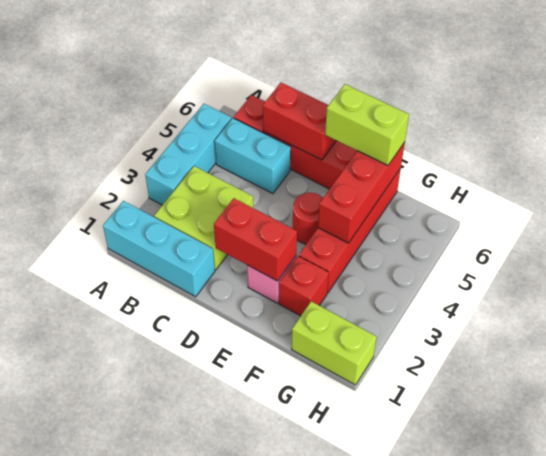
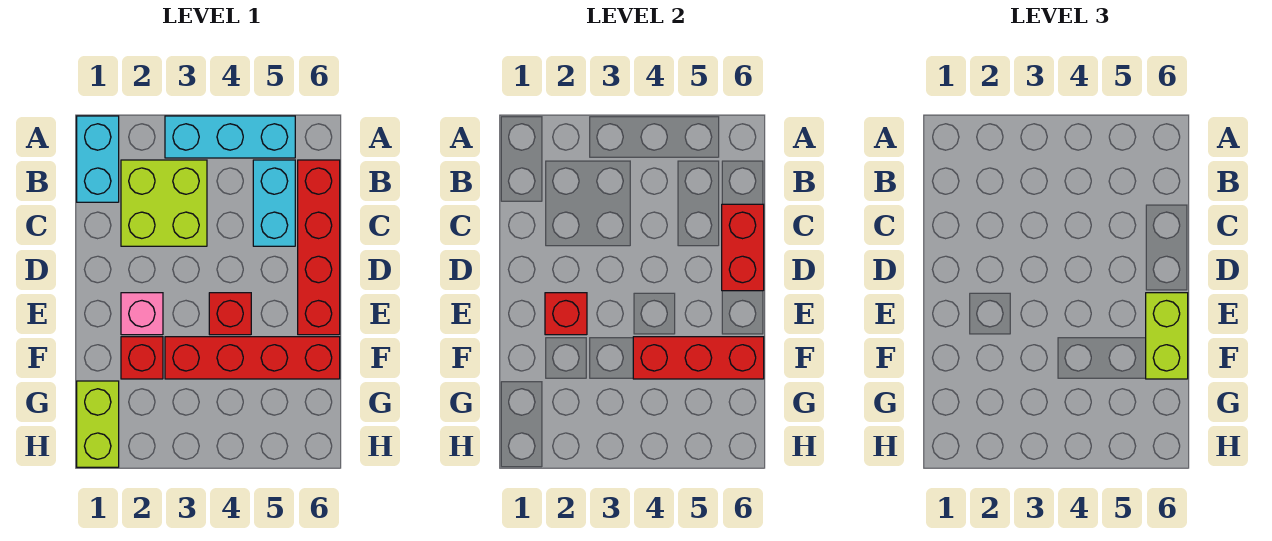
cyan brick A1:C1 level 1 -> cyan brick A1:B1 level 1
red brick D2:E2 level 2 -> red brick E2 level 2
red round brick E4 level 1 -> red brick E4 level 1

